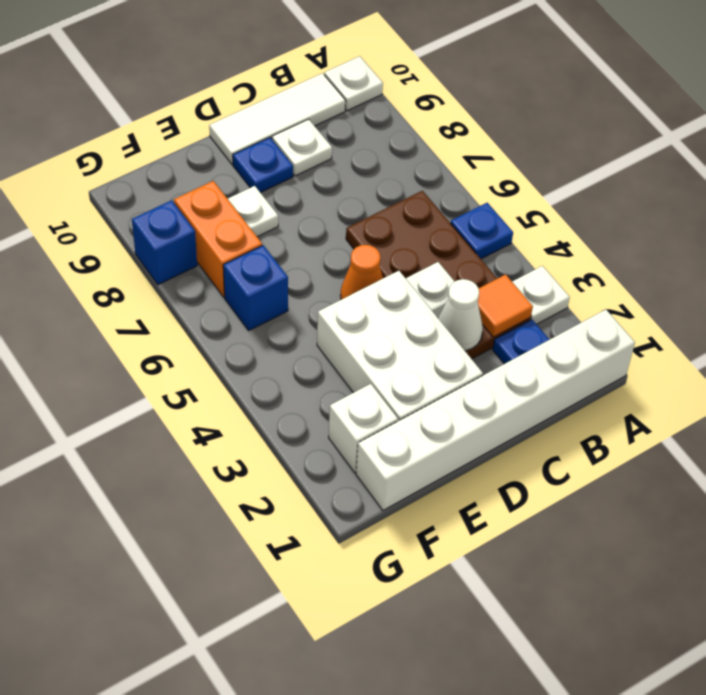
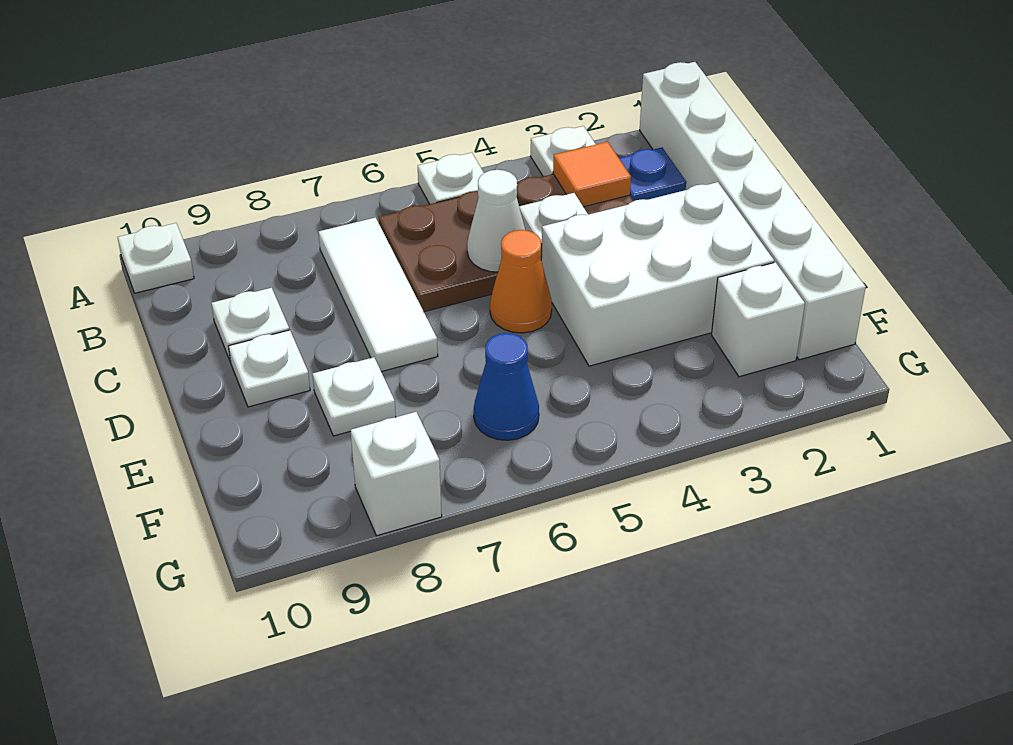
blue plate A5 level 1 -> white plate A5 level 1
white tile B10:D10 level 1 -> white tile B7:D7 level 1
white cone C3 level 2 -> white cone C5 level 2
blue plate D9 level 1 -> white plate D9 level 1
blue brick F6 level 1 -> blue cone F6 level 1
orange brick F7:F8 level 1 -> none
blue brick G8 level 1 -> white brick G8 level 1

